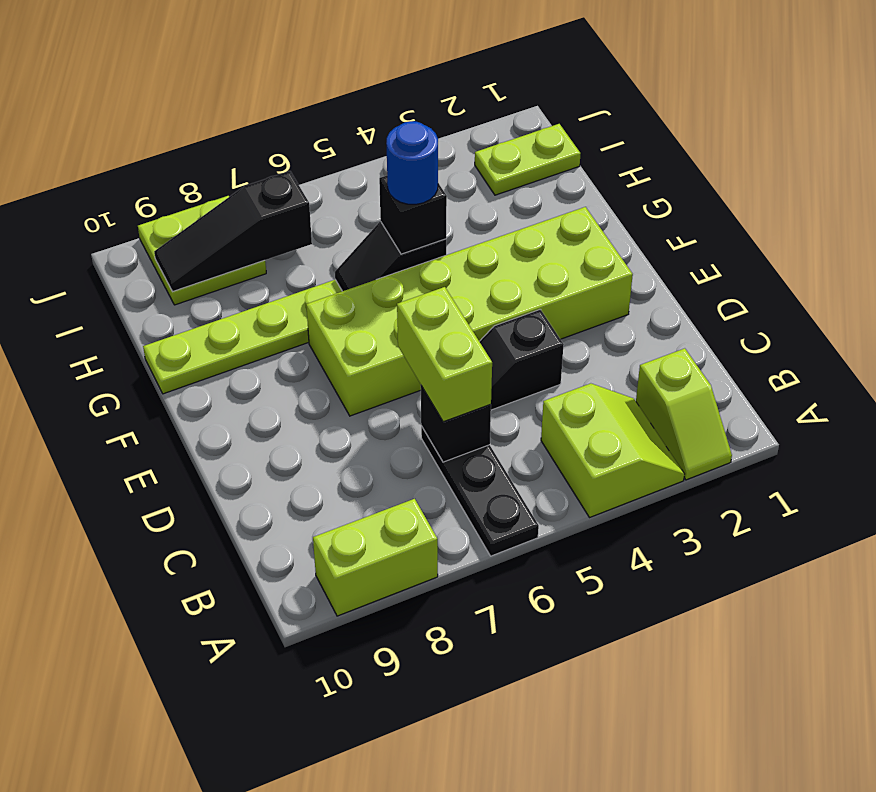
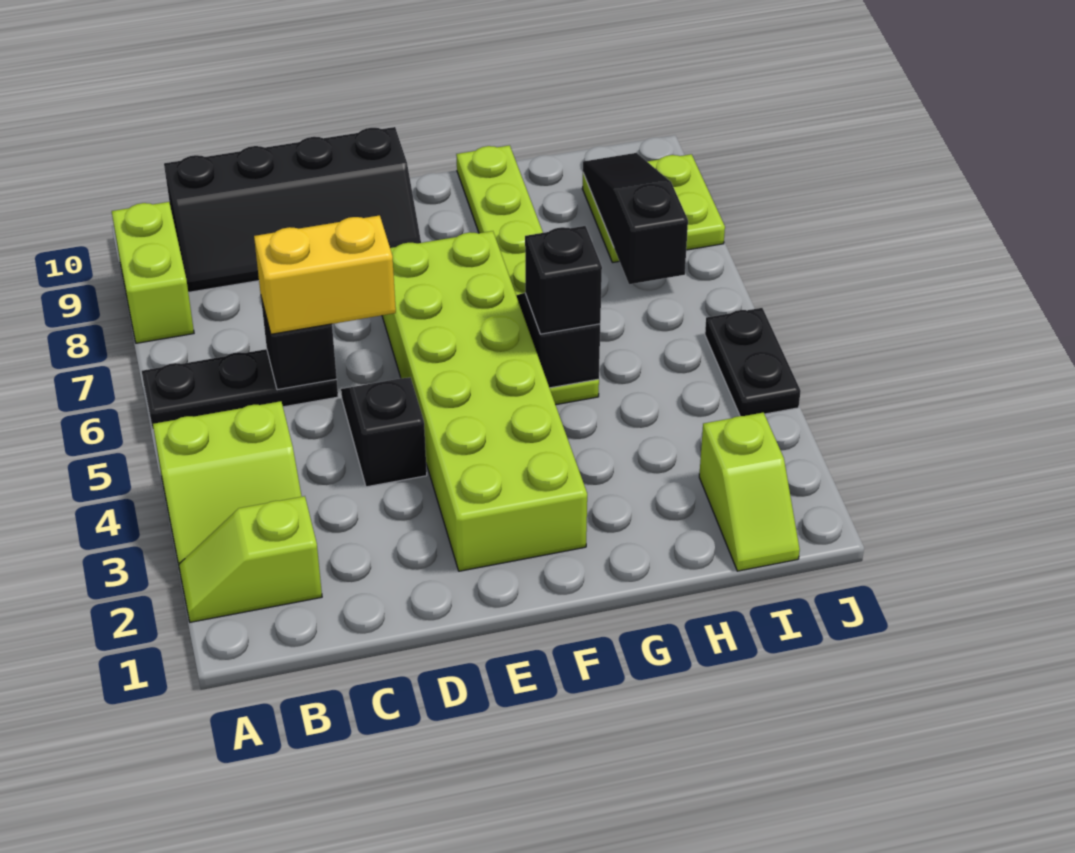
none -> black slope B9:E10 level 1 top 10
lime brick C6:D6 level 3 -> yellow brick C6:D6 level 3
blue round brick G5 level 4 -> none
lime plate I1:I2 level 1 -> lime slope I1:I2 level 1 top 2
none -> black plate J4:J5 level 1

